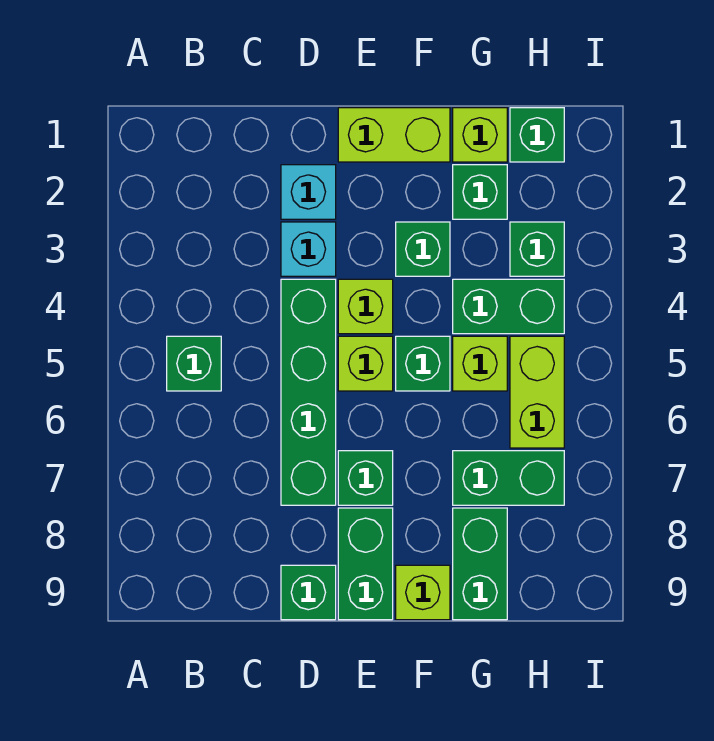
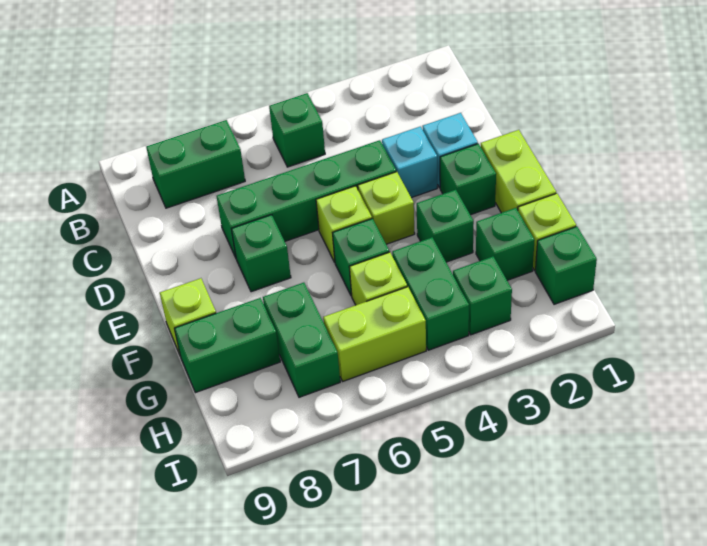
green brick D9 level 1 -> green brick E2 level 1
green brick E8:E9 level 1 -> green brick B7:B8 level 1

